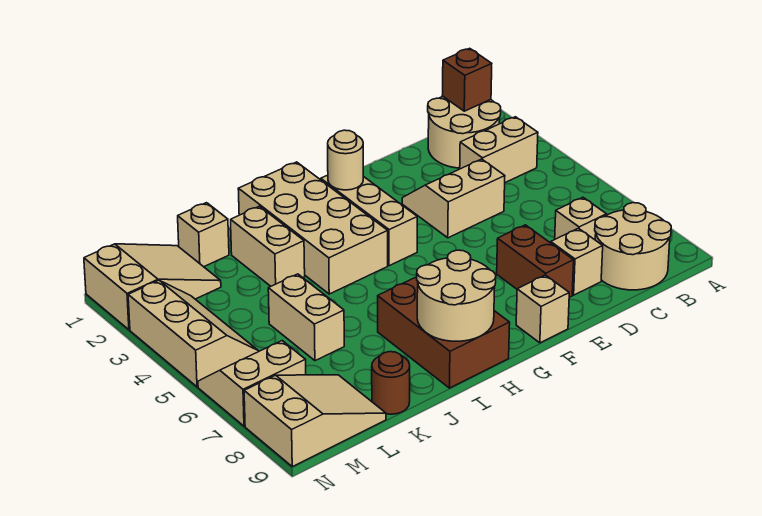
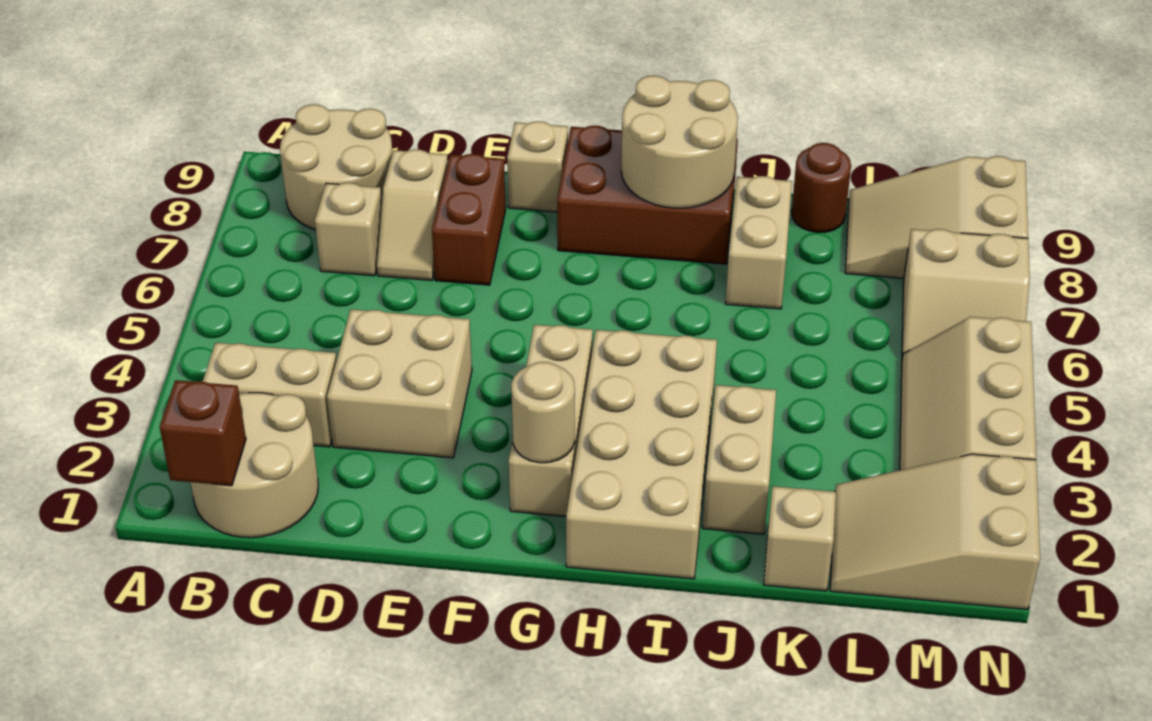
tan slope D3:E4 level 1 top 4 -> tan brick D3:E4 level 1
brown brick H7:I9 level 1 -> brown brick G8:I9 level 1
tan brick K5:K6 level 1 -> tan brick J7:J8 level 1

